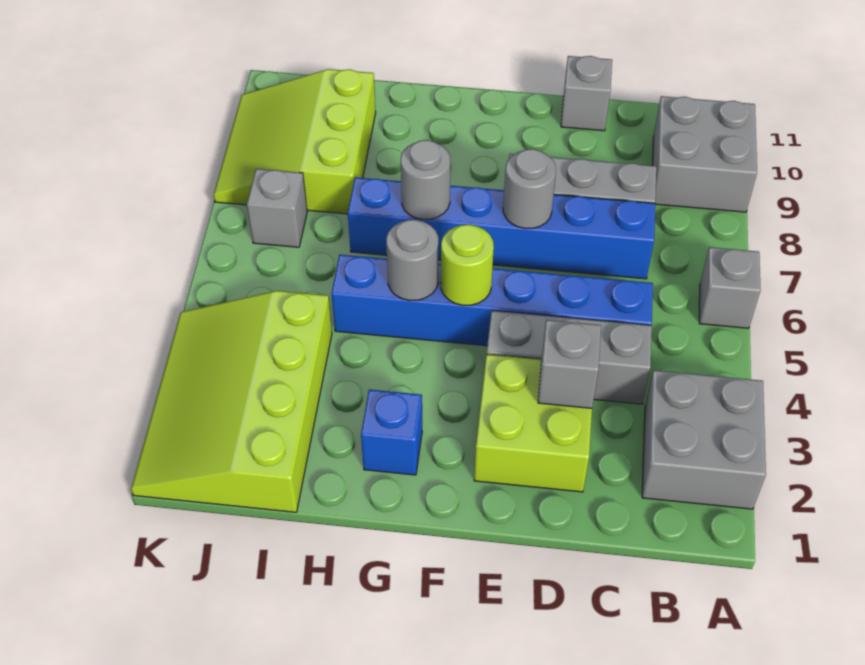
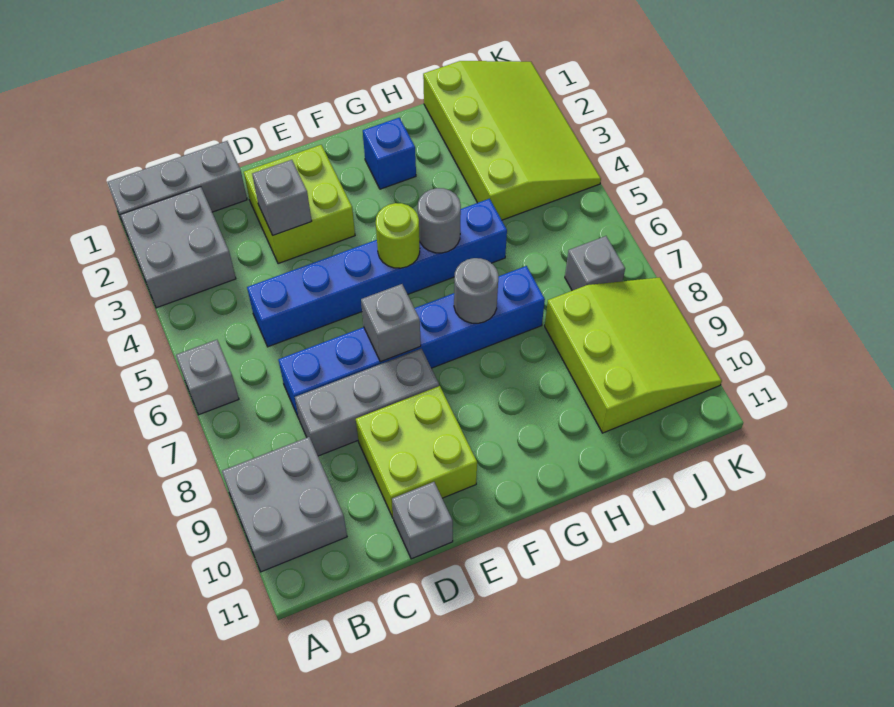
grey brick C4:E4 level 1 -> grey brick A1:C1 level 1
none -> lime brick D9:E10 level 1
grey round brick E7 level 2 -> grey brick E7 level 2

